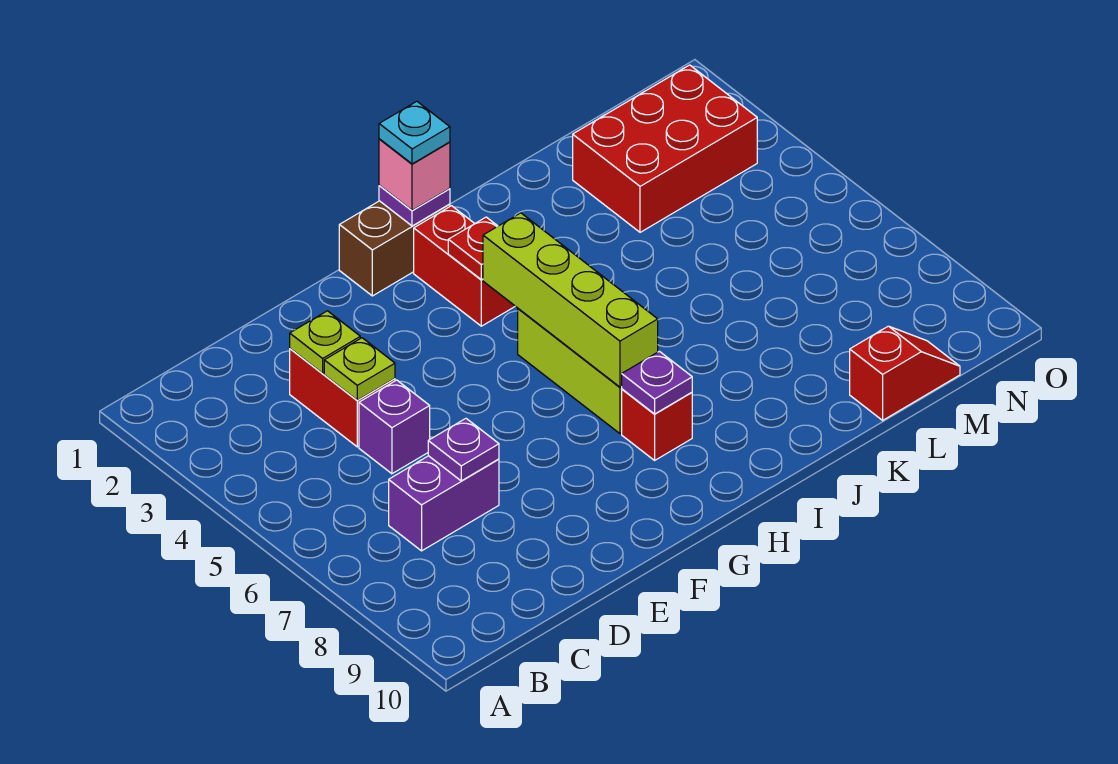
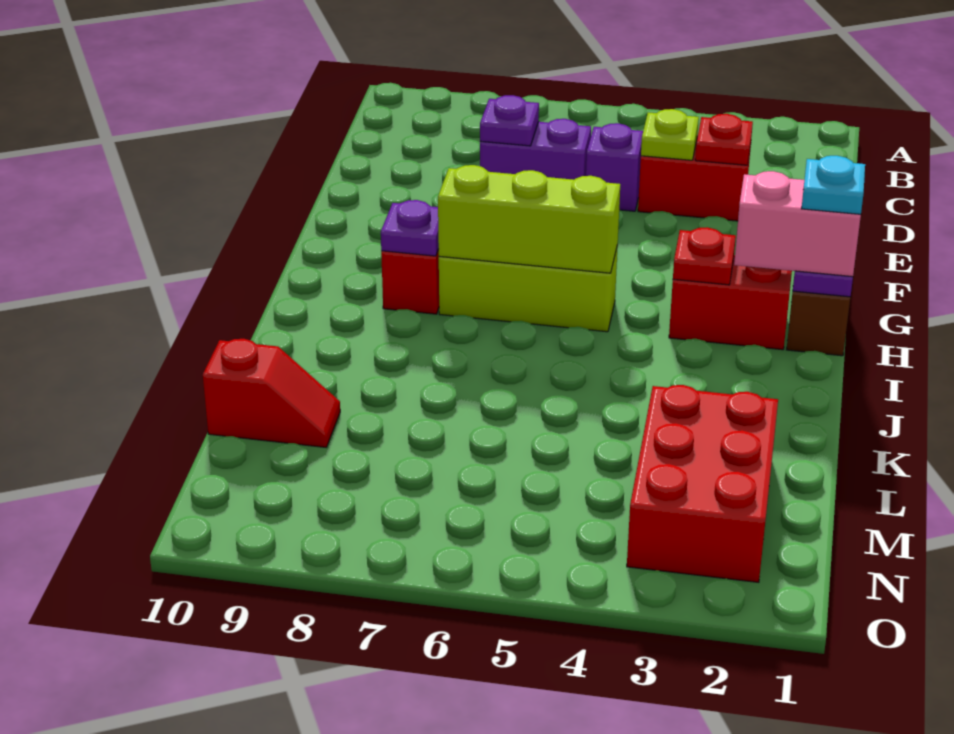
purple brick C7:D7 level 1 -> purple brick D6:D7 level 1
lime plate D3 level 2 -> red plate D3 level 2
pink brick H1 level 3 -> pink brick H1:H2 level 3
lime brick H4:H7 level 2 -> lime brick H5:H7 level 2
red slope L10:M10 level 1 top L -> red slope L9:L10 level 1 top 10

